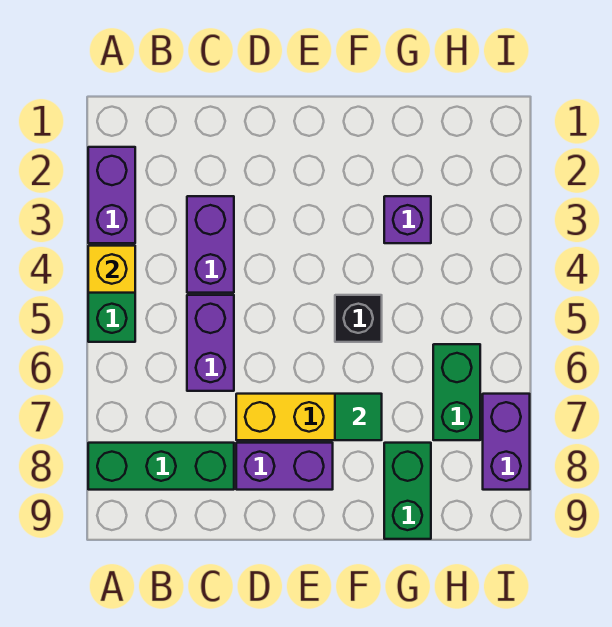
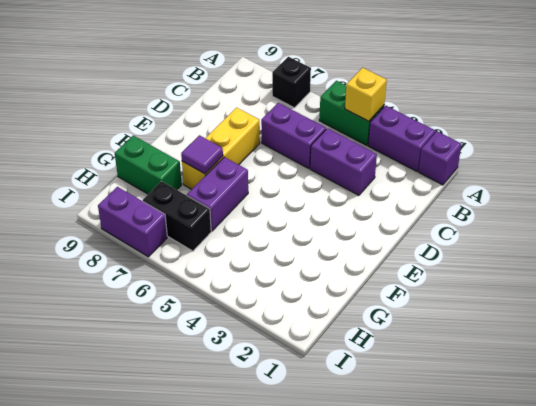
green brick A8:C8 level 1 -> none
purple brick D8:E8 level 1 -> purple brick F6:G6 level 1
black brick F5 level 1 -> black brick A7 level 1
green tile F7 level 2 -> purple tile F7 level 2
purple brick G3 level 1 -> purple brick A1 level 1
green brick H6:H7 level 1 -> black brick H6:H7 level 1

